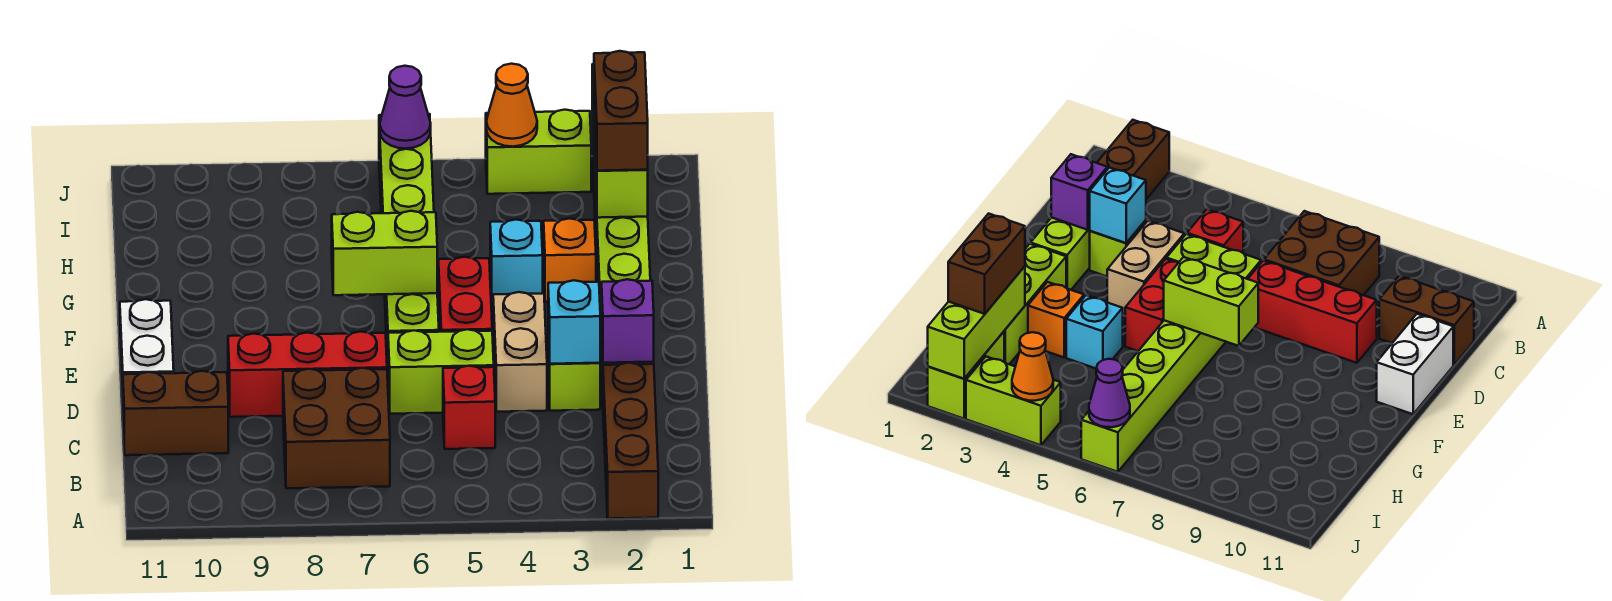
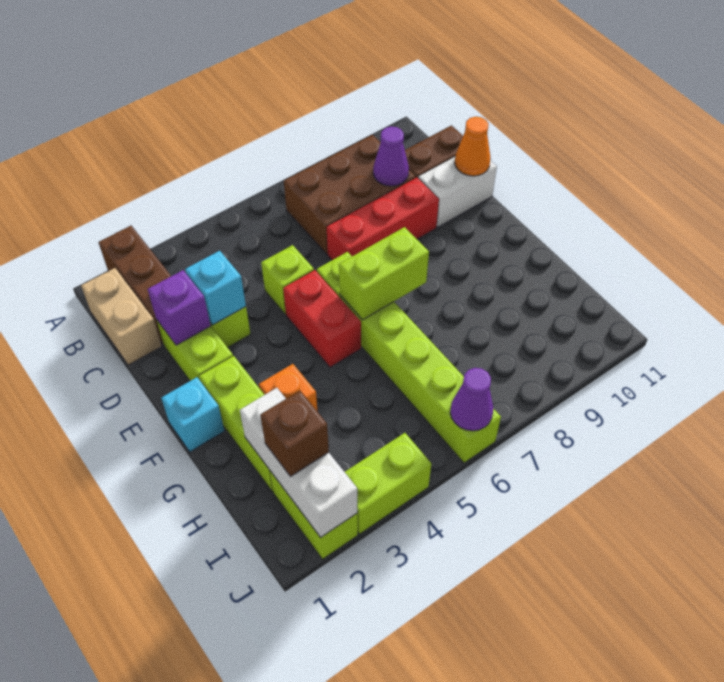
brown brick B7:C8 level 1 -> brown brick B7:C9 level 1
red brick C5 level 1 -> none
none -> purple cone C9 level 2
tan brick D4:E4 level 1 -> tan brick B1:C1 level 1
lime brick D5:D6 level 1 -> lime brick D5 level 1
white brick D11:E11 level 1 -> white brick D10:D11 level 1
cyan brick G4 level 1 -> cyan brick F1 level 1
lime brick H2:J2 level 2 -> white brick H2:J2 level 2
brown brick H2:I2 level 3 -> brown brick I2 level 3
orange cone J4 level 2 -> orange cone D11 level 2

